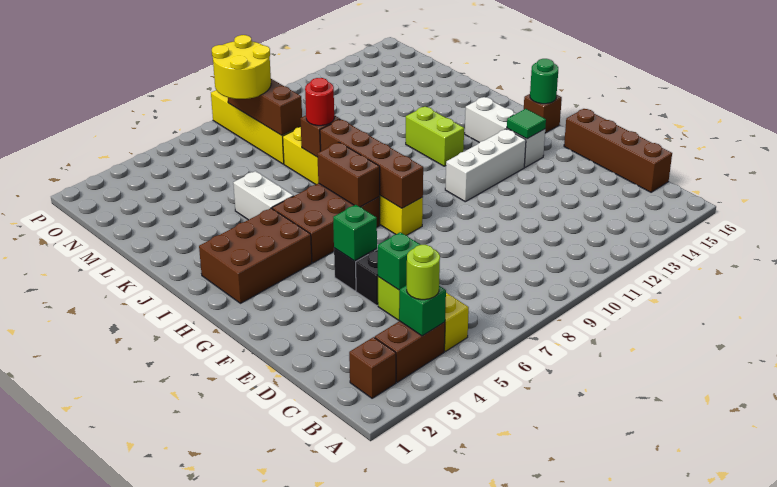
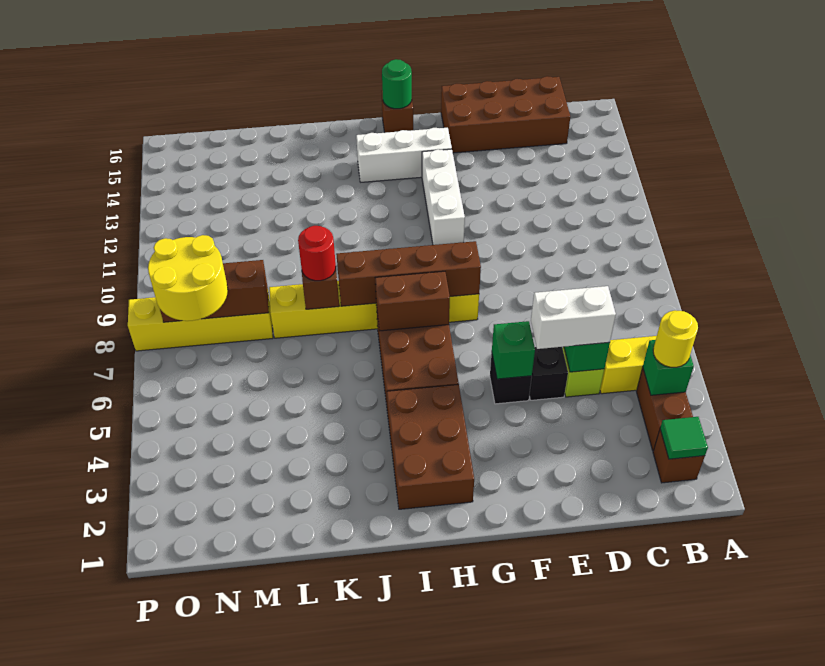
lime round brick B4 level 3 -> yellow round brick B4 level 3
brown brick C16:F16 level 1 -> brown brick C15:F16 level 1
green tile G14 level 2 -> green tile B2 level 2
lime brick I12:J12 level 1 -> none
white brick J5:K5 level 1 -> white brick D5:E5 level 3

